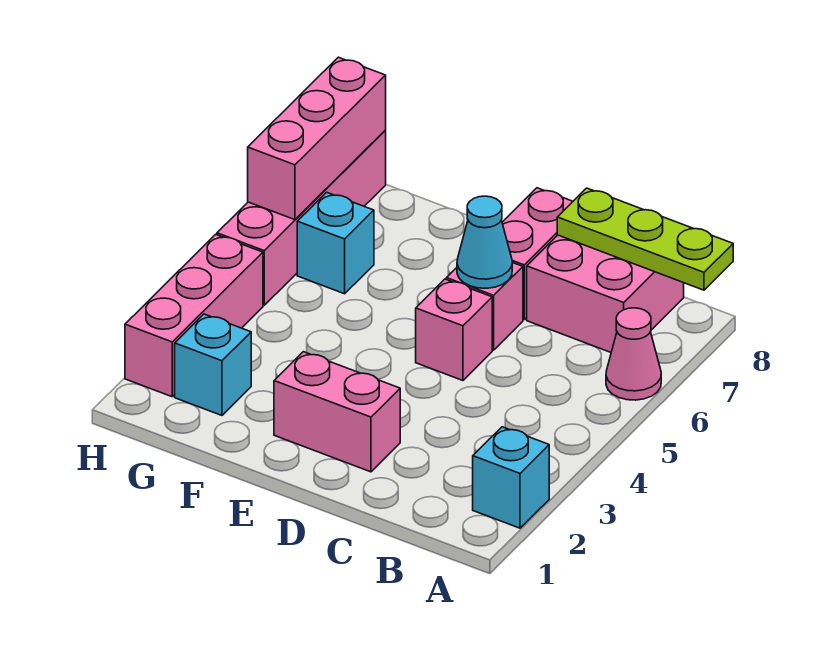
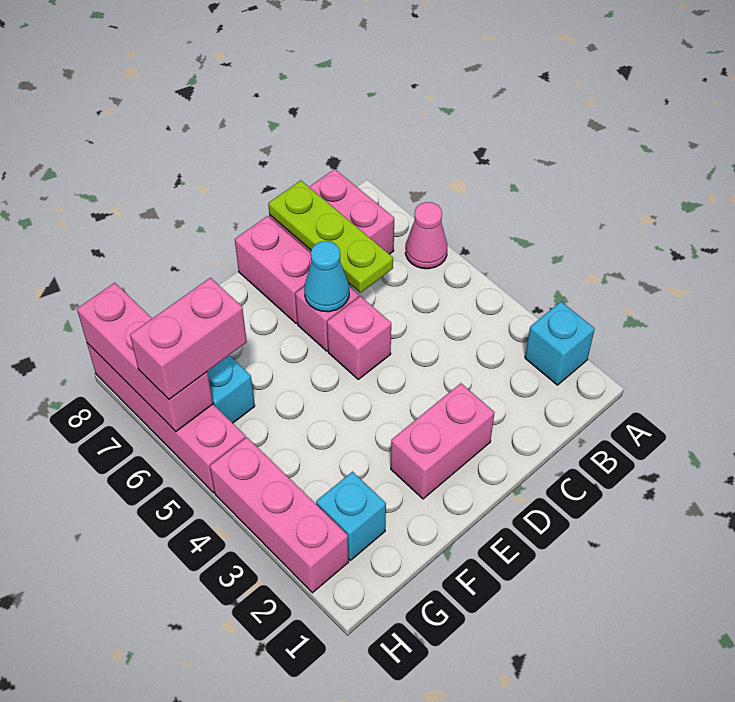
lime plate A8:C8 level 2 -> lime plate C6:C8 level 2
none -> pink brick G6:H6 level 3

